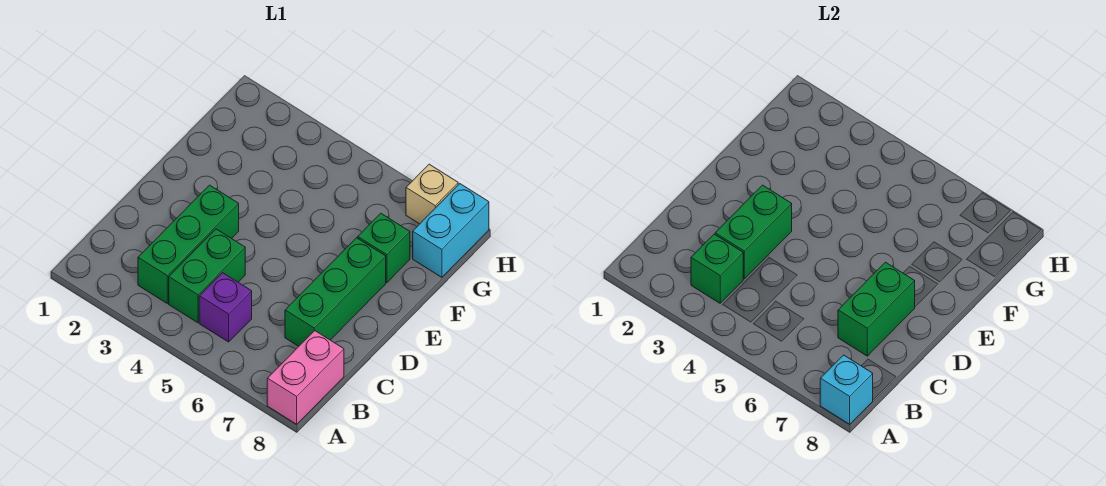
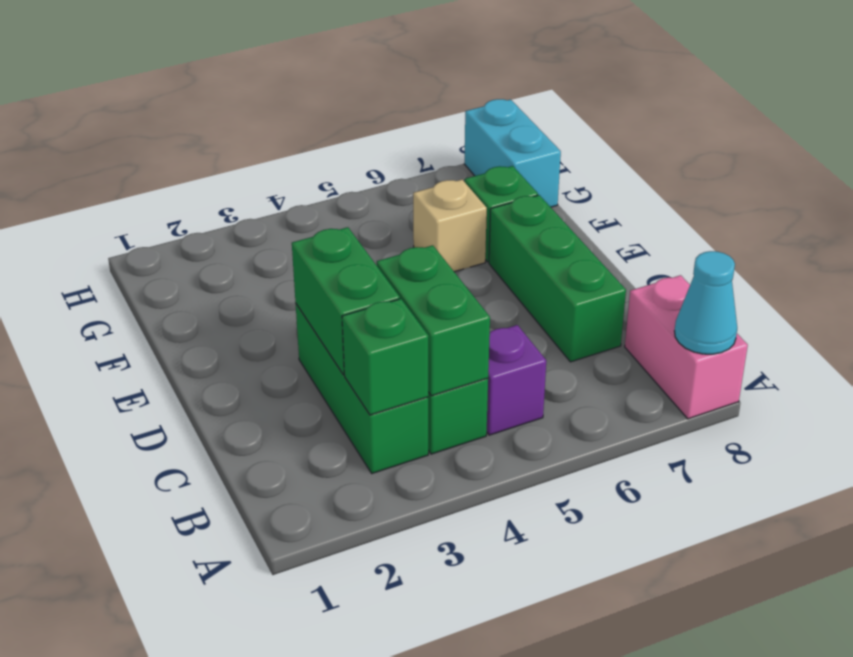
cyan brick A8 level 2 -> cyan cone A8 level 2
green brick C7:D7 level 2 -> green brick B4:C4 level 2
tan brick H7 level 1 -> tan brick F6 level 1

